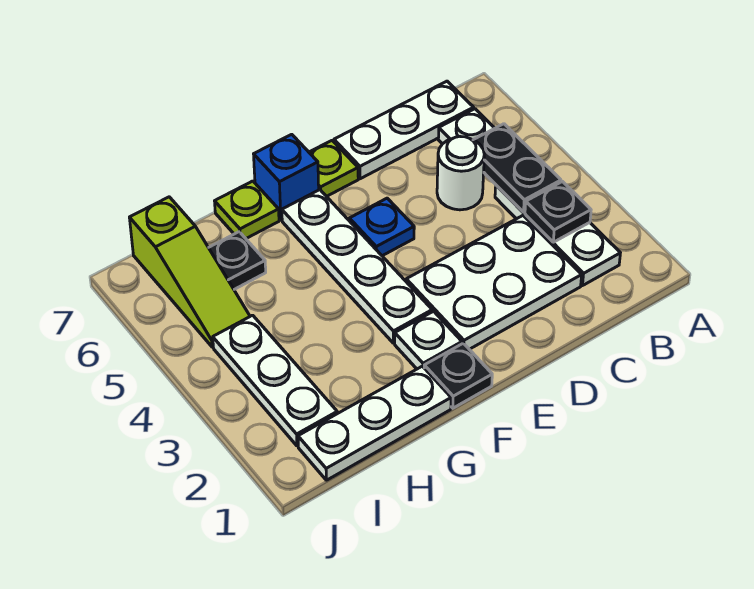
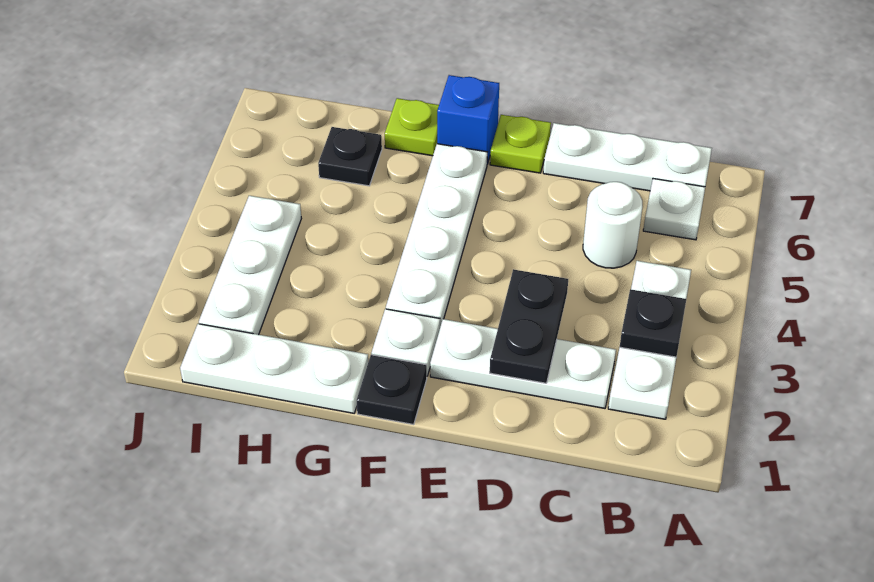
black plate B4:B5 level 2 -> black plate D2:D3 level 2
white plate C2:E3 level 1 -> white plate C2:E2 level 1
blue plate E5 level 1 -> none
lime slope I5:I7 level 1 top 7 -> none

